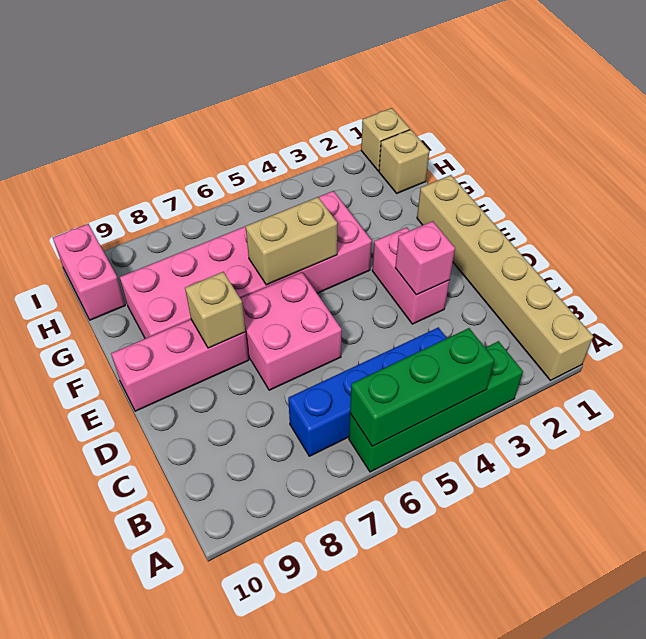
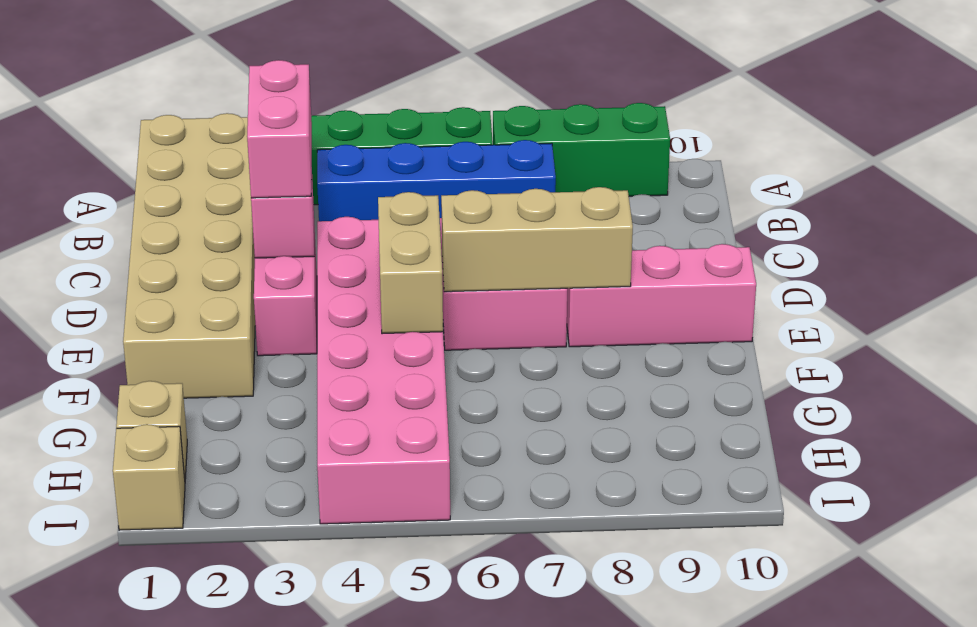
tan brick A1:F1 level 1 -> tan brick A1:F2 level 1
green brick A4:A6 level 2 -> green brick A7:A9 level 1
tan brick E8 level 2 -> tan brick E6:E8 level 2
pink brick F4:G9 level 1 -> pink brick D4:I5 level 1
tan brick F5:F6 level 2 -> tan brick E5:F5 level 2
pink brick H10:I10 level 1 -> pink brick C3:D3 level 3

